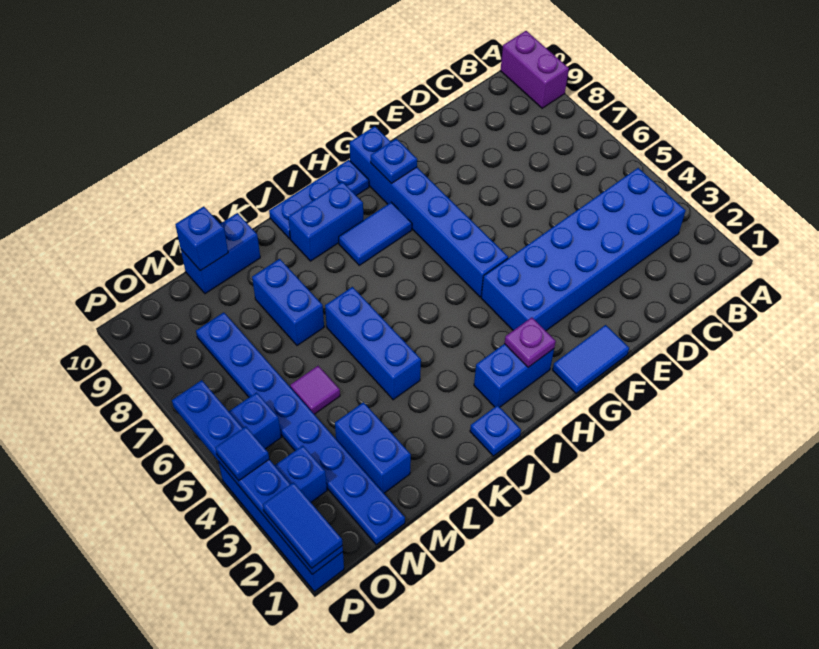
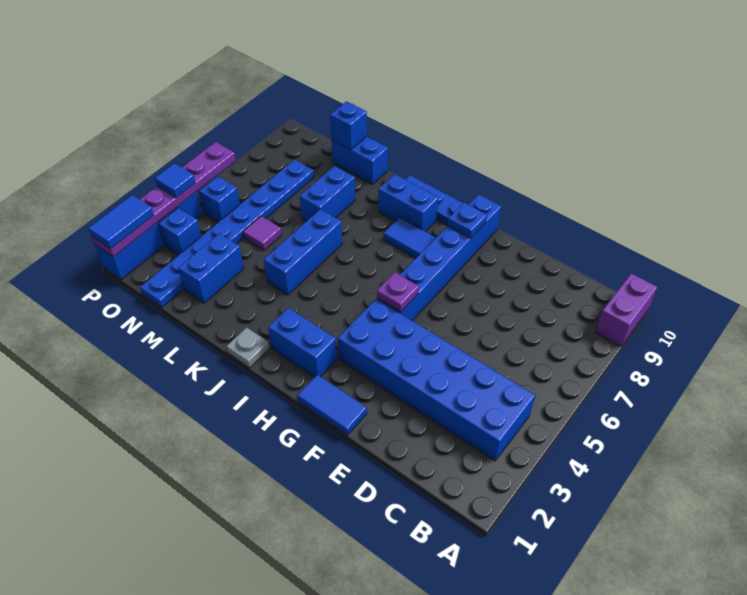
purple plate H2 level 2 -> purple plate G5 level 2
blue plate J1 level 1 -> grey plate J1 level 1
blue plate P1:P6 level 2 -> purple plate P1:P6 level 2

